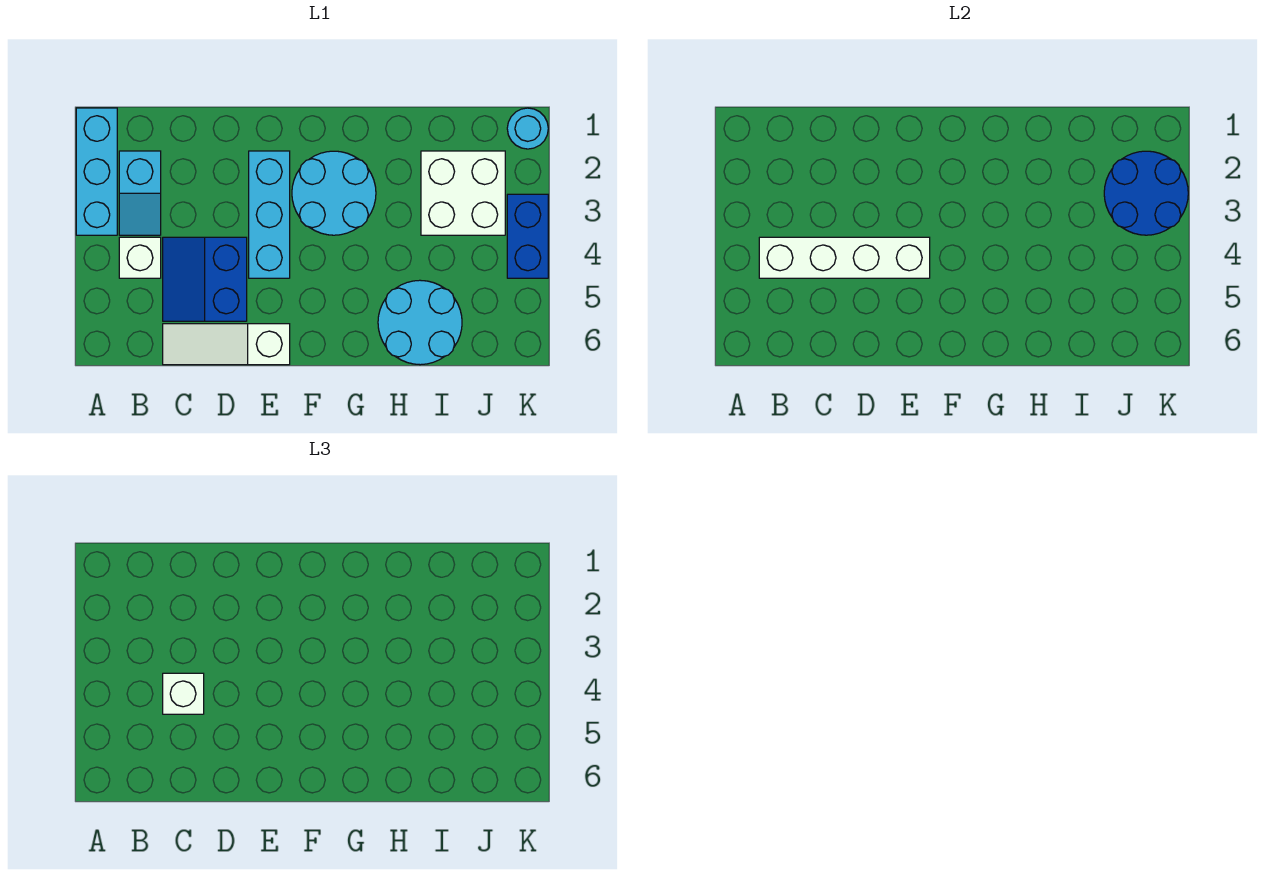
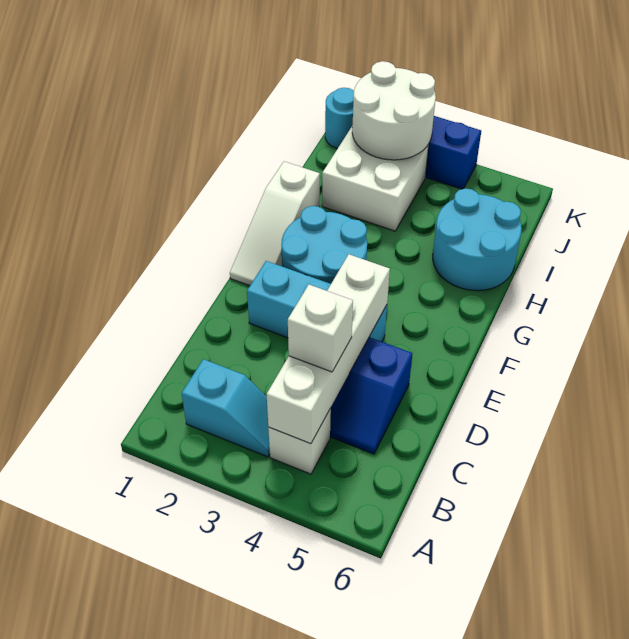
cyan brick A1:A3 level 1 -> none
white slope C6:E6 level 1 top E -> white slope F1:H1 level 1 top H
blue round brick J2:K3 level 2 -> white round brick J2:K3 level 2

